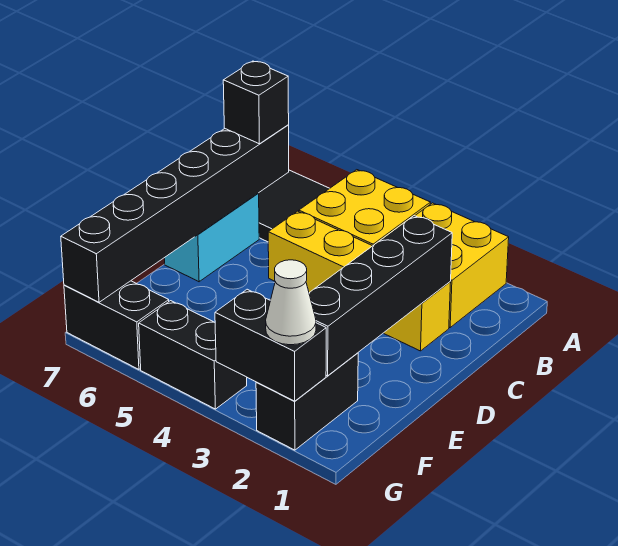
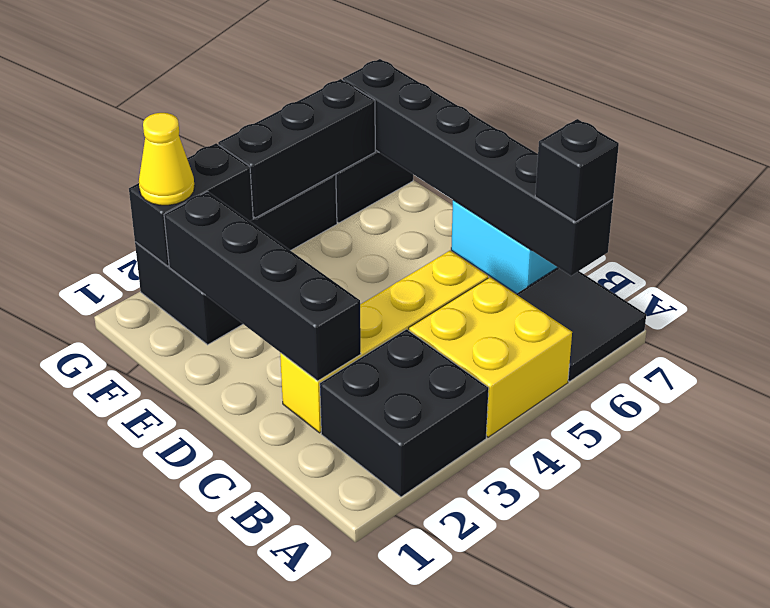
yellow brick A2:B3 level 1 -> black brick A2:B3 level 1
white cone G2 level 3 -> yellow cone G2 level 3
none -> black brick G4:G6 level 2

